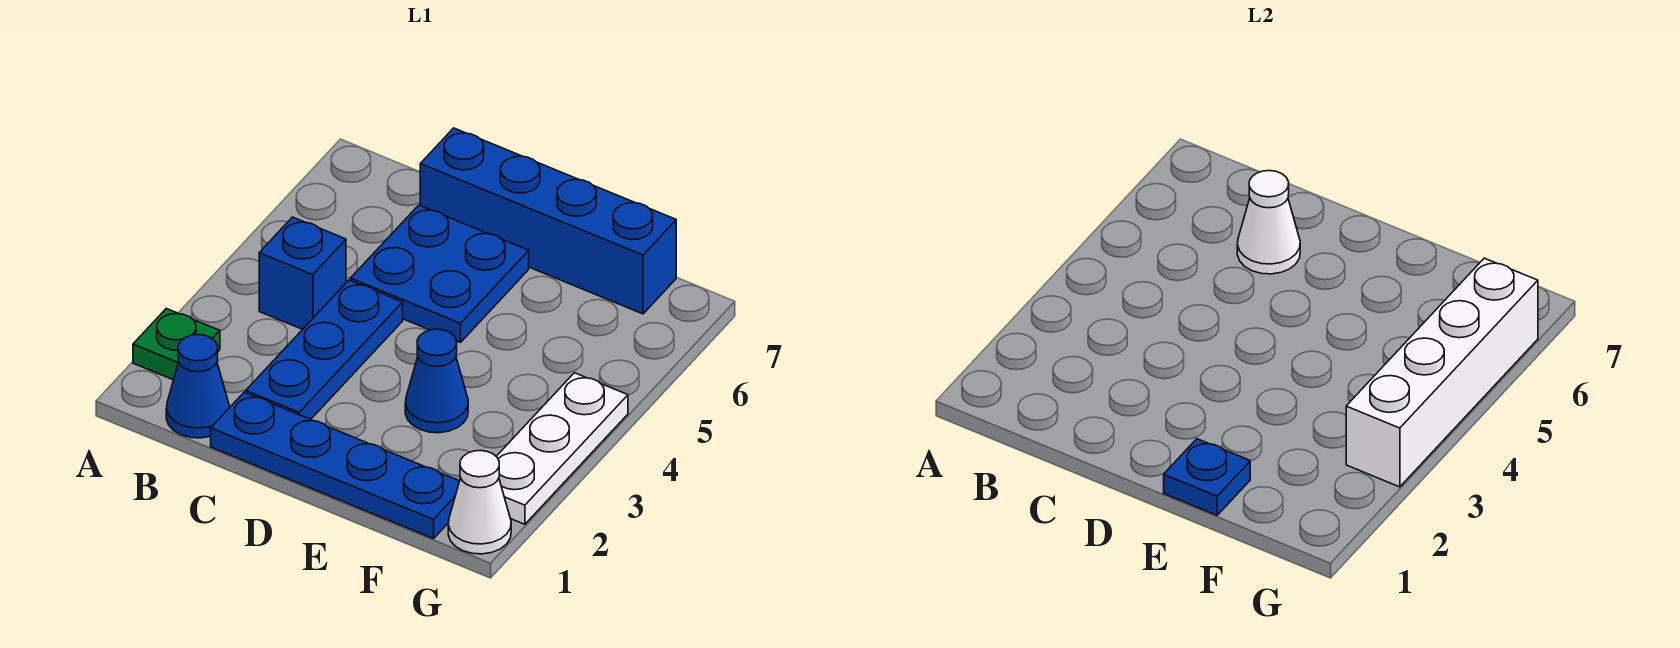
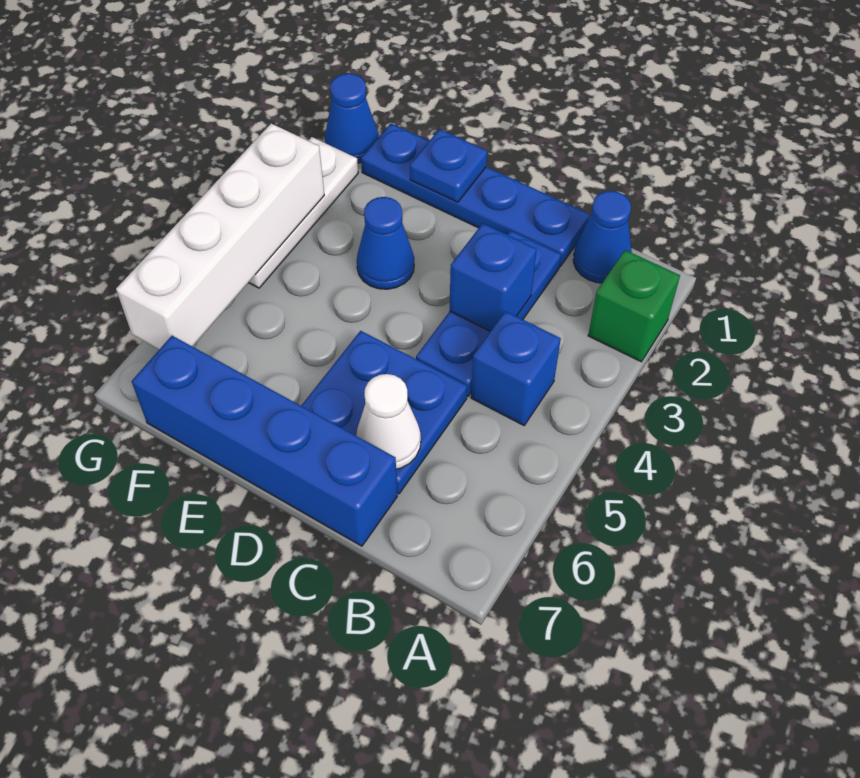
green plate A2 level 1 -> green brick A2 level 1
none -> blue brick C3 level 2
white cone G1 level 1 -> blue cone G1 level 1

